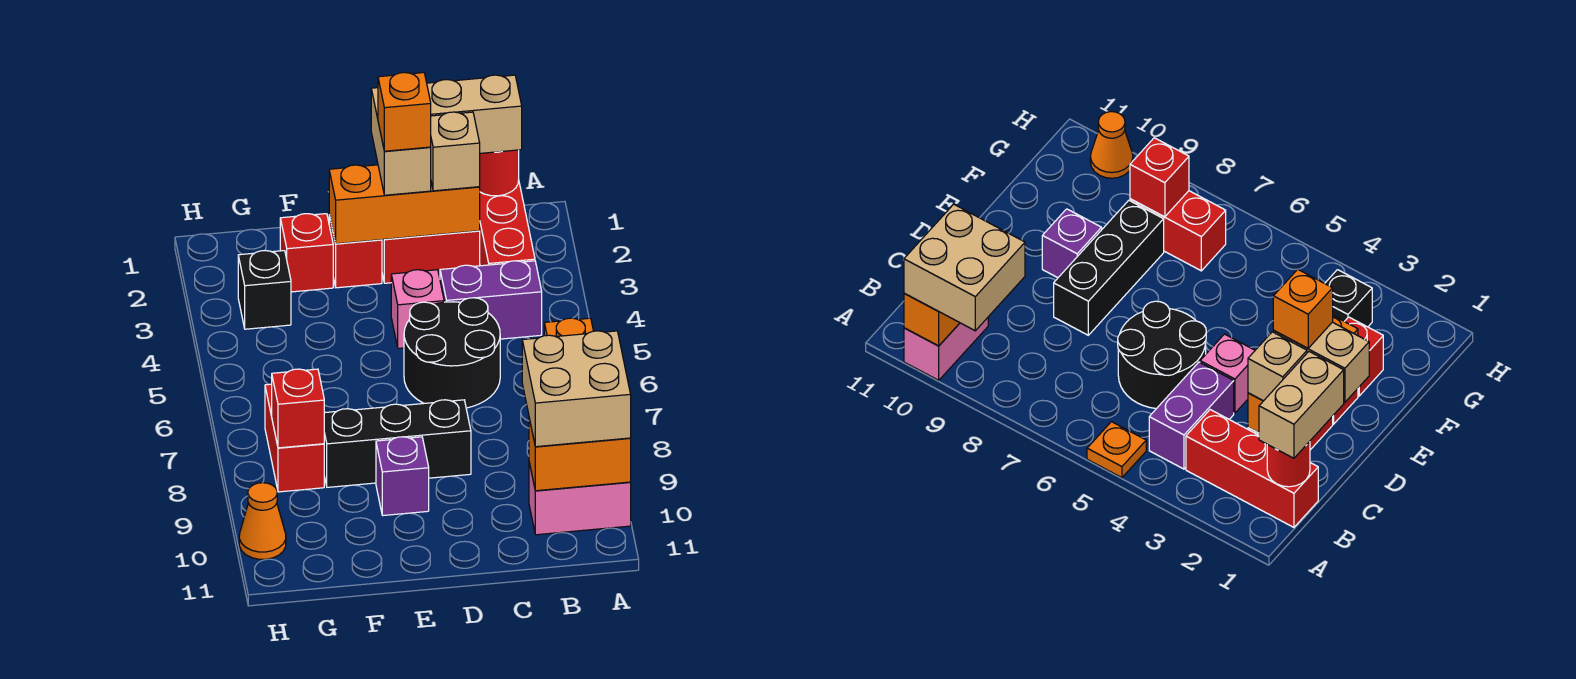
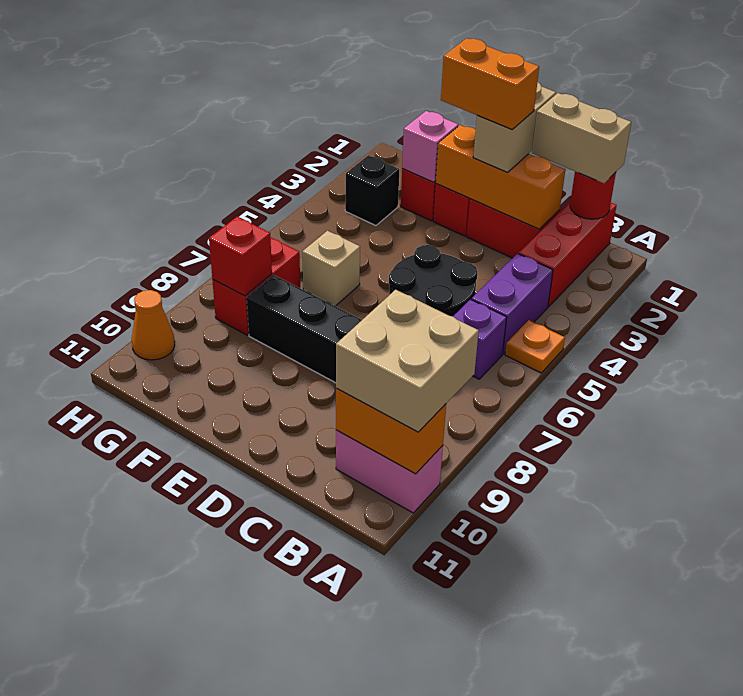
purple brick B4:C4 level 1 -> purple brick B4:B5 level 1
tan brick C2 level 3 -> tan brick F6 level 1
orange brick D2 level 4 -> orange brick D2:E2 level 4
pink brick D4 level 1 -> pink brick F2 level 2
purple brick E9 level 1 -> purple brick B6 level 1

